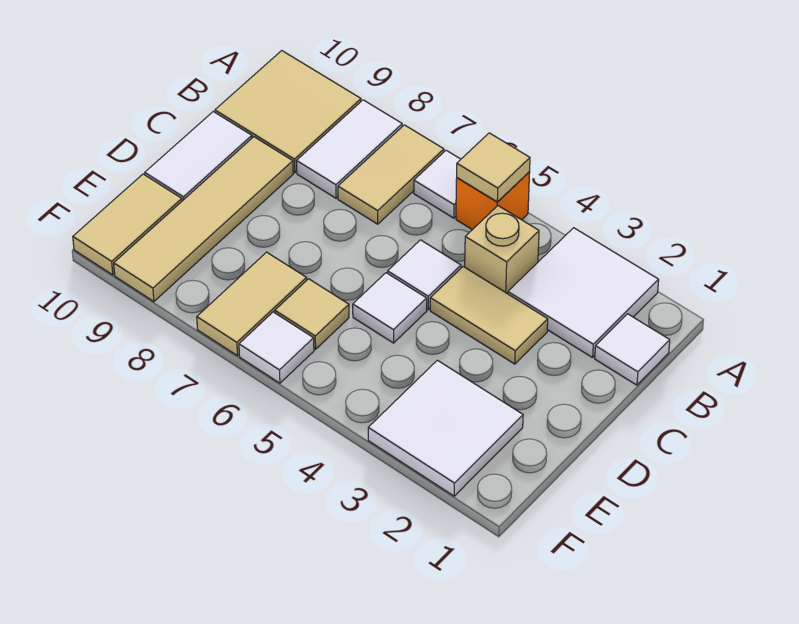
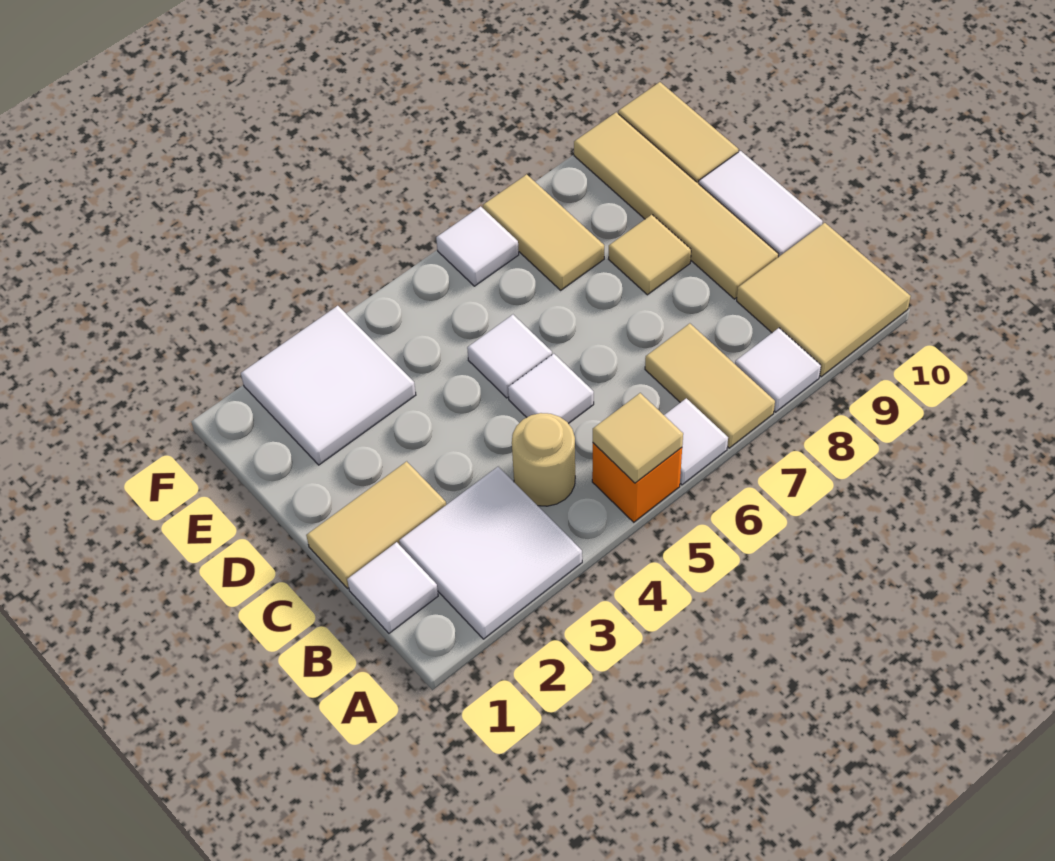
white tile A8:B8 level 1 -> white tile A8 level 1
tan brick B4 level 1 -> tan round brick B4 level 1
tan tile C3:C4 level 1 -> tan tile C1:C2 level 1
tan tile E6 level 1 -> tan tile D8 level 1

